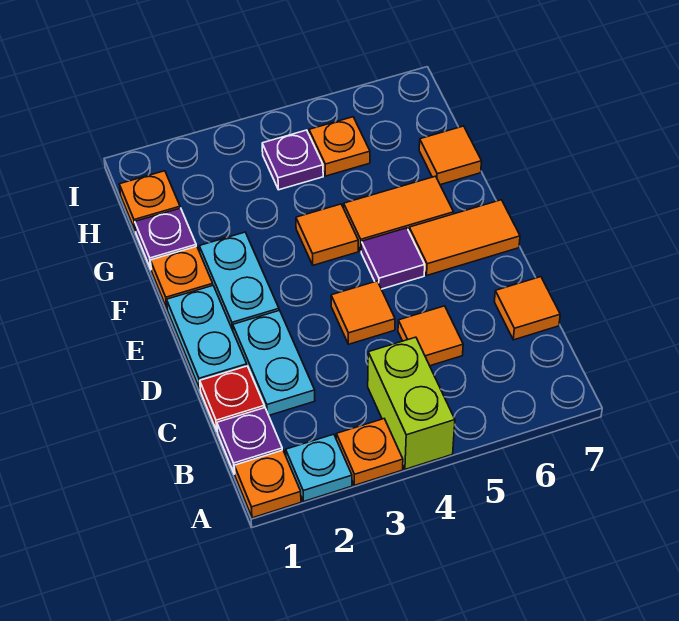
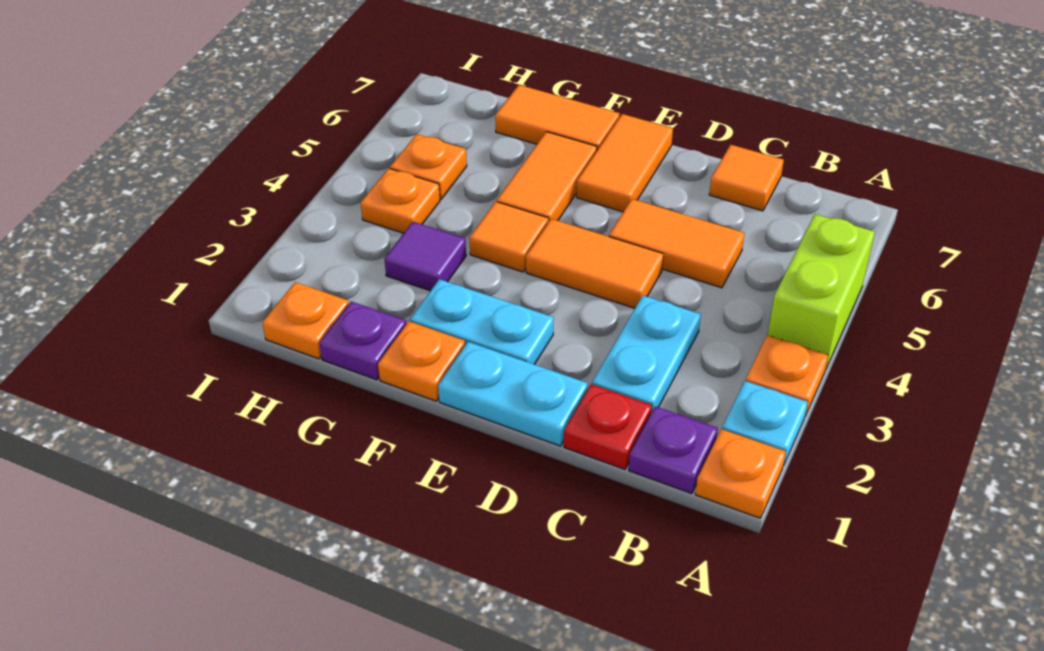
lime brick A4:B4 level 1 -> lime brick A4:A5 level 1
cyan plate C2:D2 level 1 -> cyan plate C2:C3 level 1
orange tile C5 level 1 -> orange tile C5:D5 level 1
orange tile D4 level 1 -> orange tile D4:E4 level 1
purple tile E5 level 1 -> purple tile G3 level 1
orange tile G7 level 1 -> orange tile F7:G7 level 1
purple plate H4 level 1 -> orange plate H4 level 1

